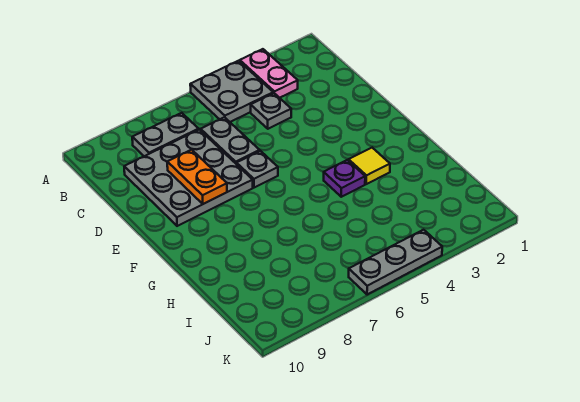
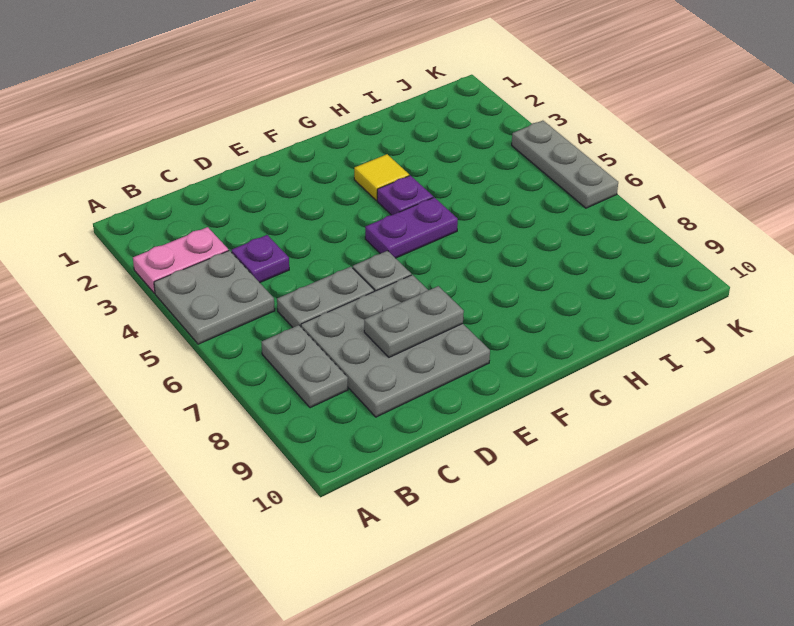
grey plate C4 level 1 -> purple plate C4 level 1
orange plate D8:E8 level 2 -> grey plate D8:E8 level 2
none -> purple plate F5:G5 level 1

